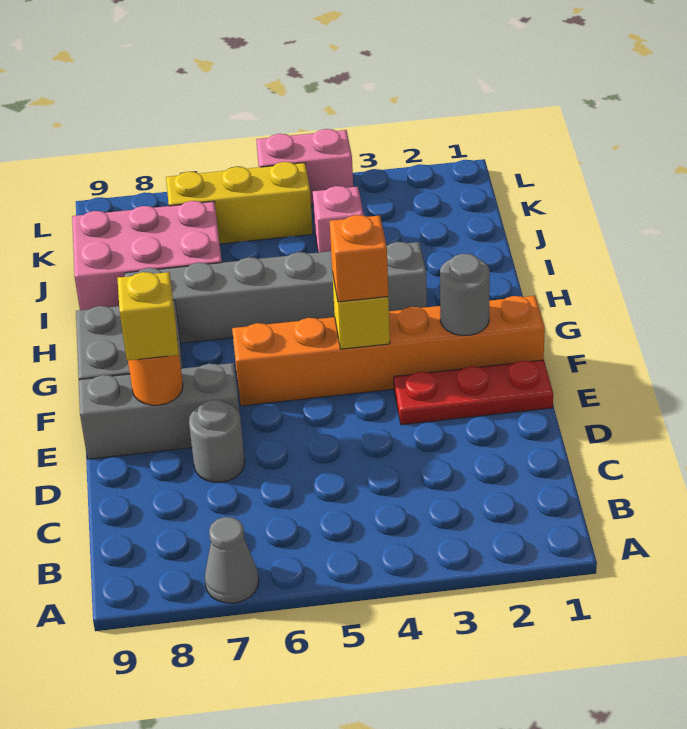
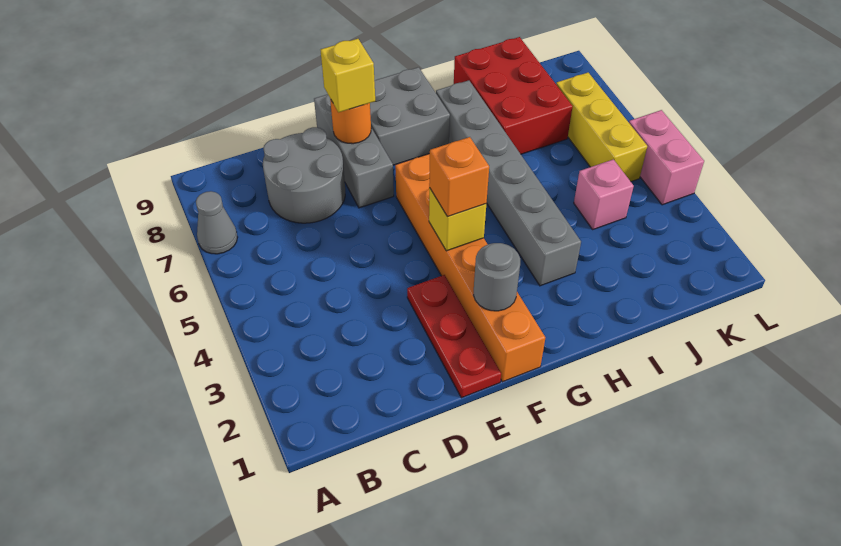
grey round brick D7 level 1 -> grey round brick C7:D8 level 1
pink brick I7:J9 level 1 -> red brick I7:J9 level 1

